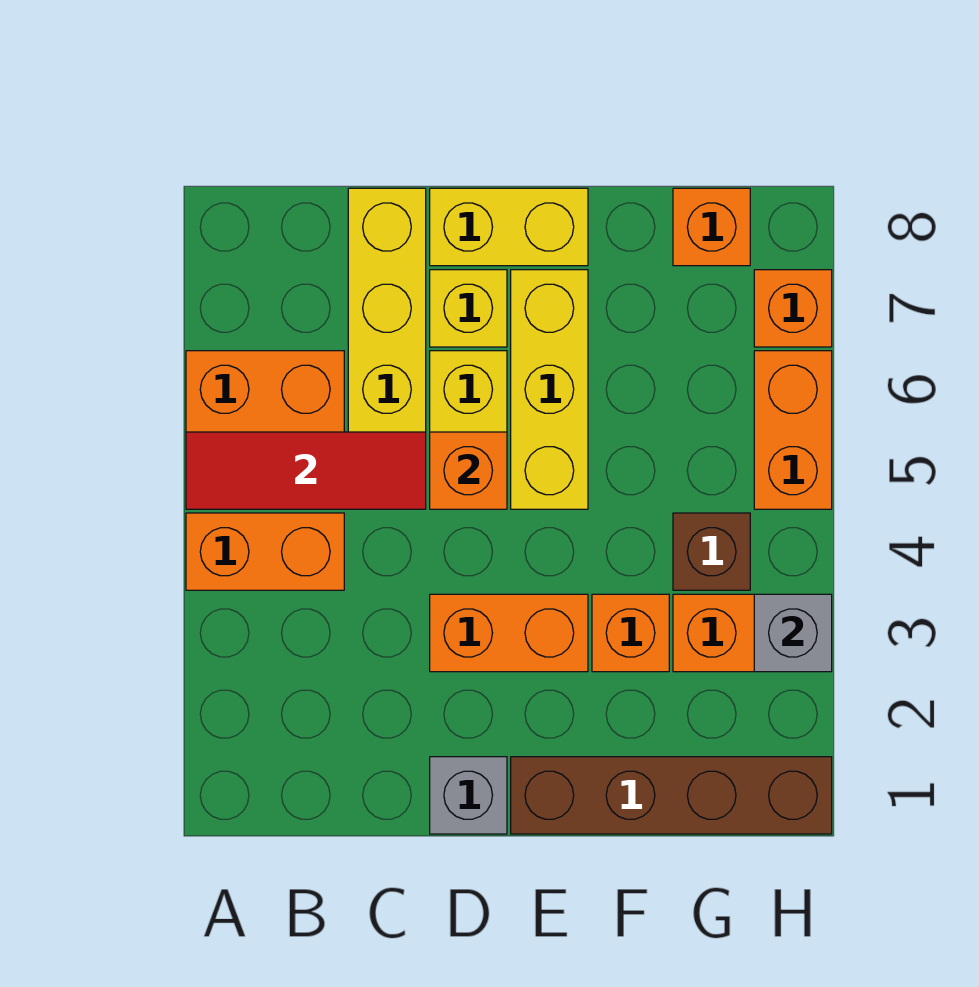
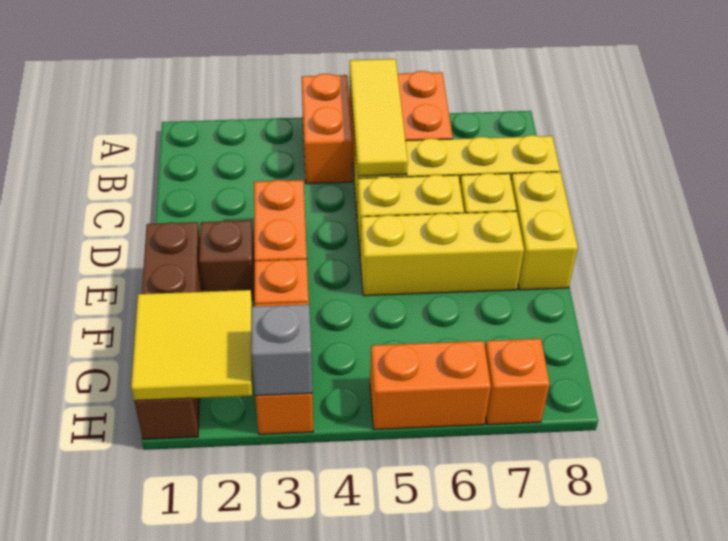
red tile A5:C5 level 2 -> yellow tile A5:C5 level 2
grey brick D1 level 1 -> none
orange brick D5 level 2 -> none
none -> yellow tile G1:H2 level 2
brown brick G4 level 1 -> brown brick E2 level 1
orange brick G8 level 1 -> none

